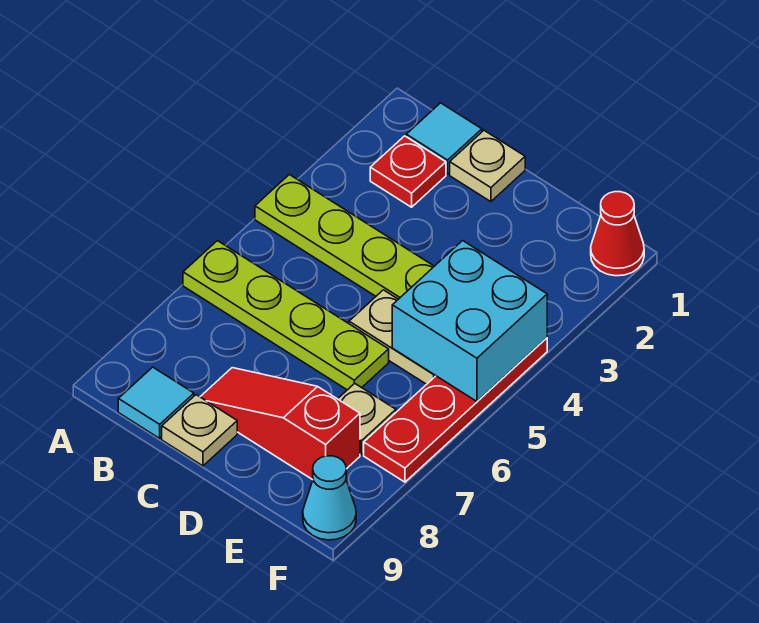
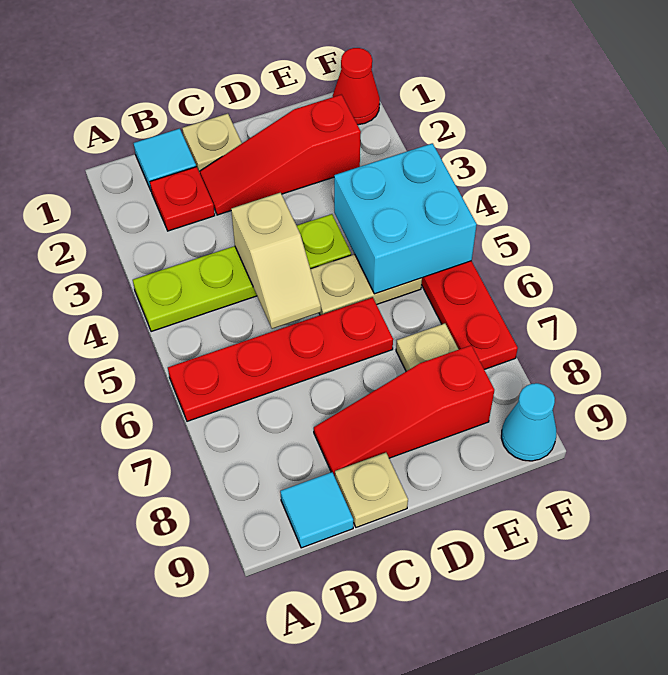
lime plate A6:D6 level 1 -> red plate A6:D6 level 1
none -> red slope C2:E2 level 1 top E
none -> tan slope C4:C5 level 2 top 4

